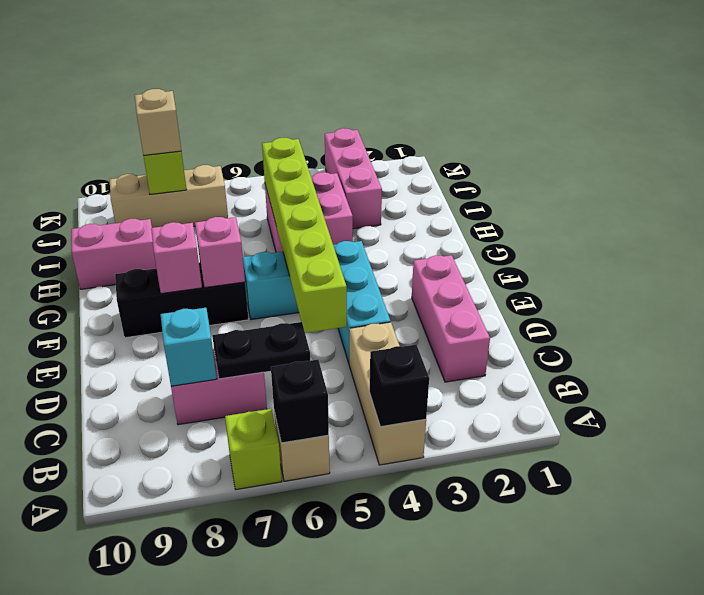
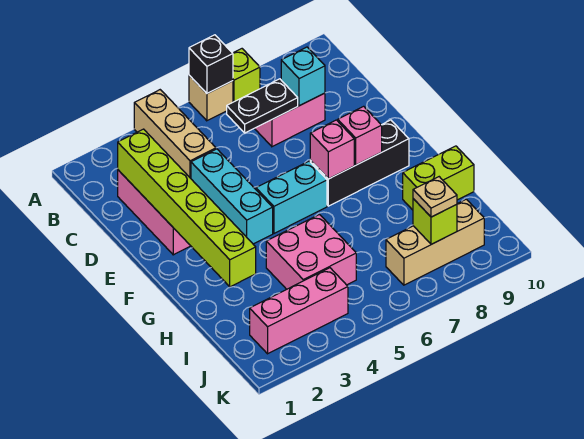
black brick A4 level 2 -> none
lime brick D5:I5 level 2 -> lime brick C2:H2 level 2
pink brick H9:H10 level 1 -> lime brick H9:H10 level 1
pink brick I3:K3 level 1 -> pink brick J2:J4 level 1
tan brick J8 level 3 -> tan plate J8 level 3

